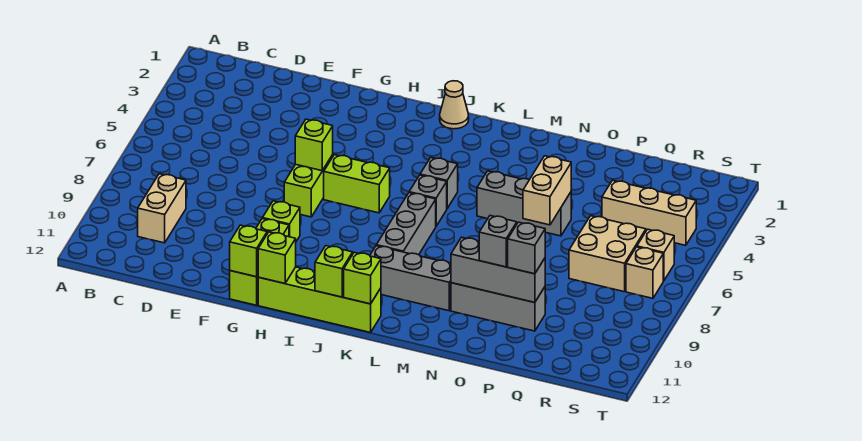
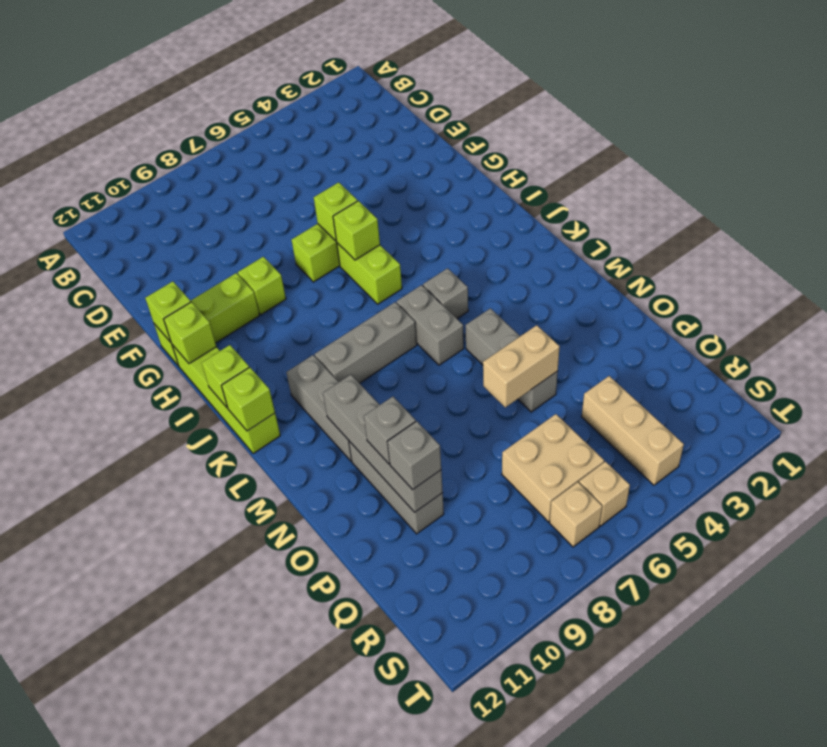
tan brick C9:C10 level 1 -> none
none -> lime brick H6 level 2
tan cone J1 level 1 -> none
grey brick K6 level 1 -> grey brick K6:L6 level 1
grey brick N10:P10 level 2 -> grey brick M10:P10 level 2

